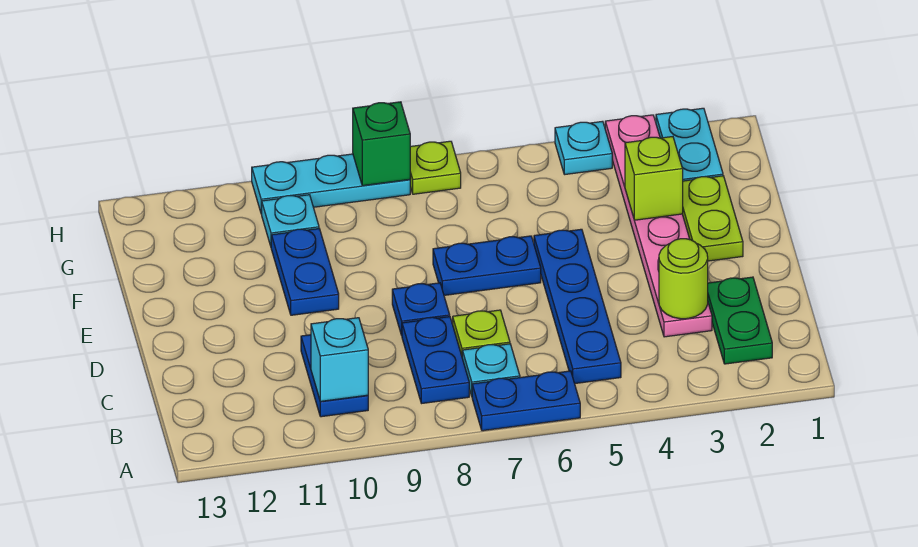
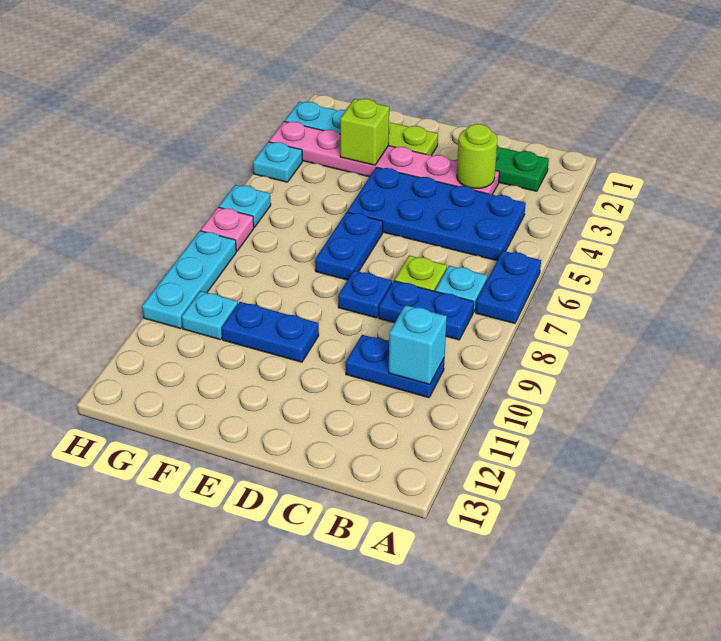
blue plate B5:E5 level 1 -> blue plate B4:E5 level 1
none -> cyan plate H6 level 1
lime plate H7 level 1 -> pink plate H7 level 1
green brick H8 level 2 -> none

